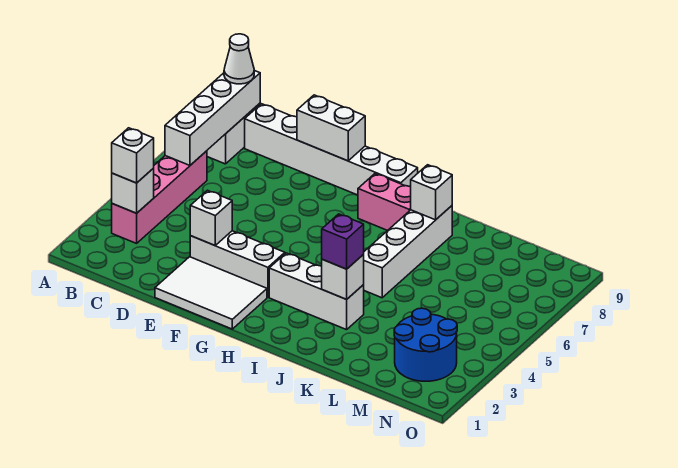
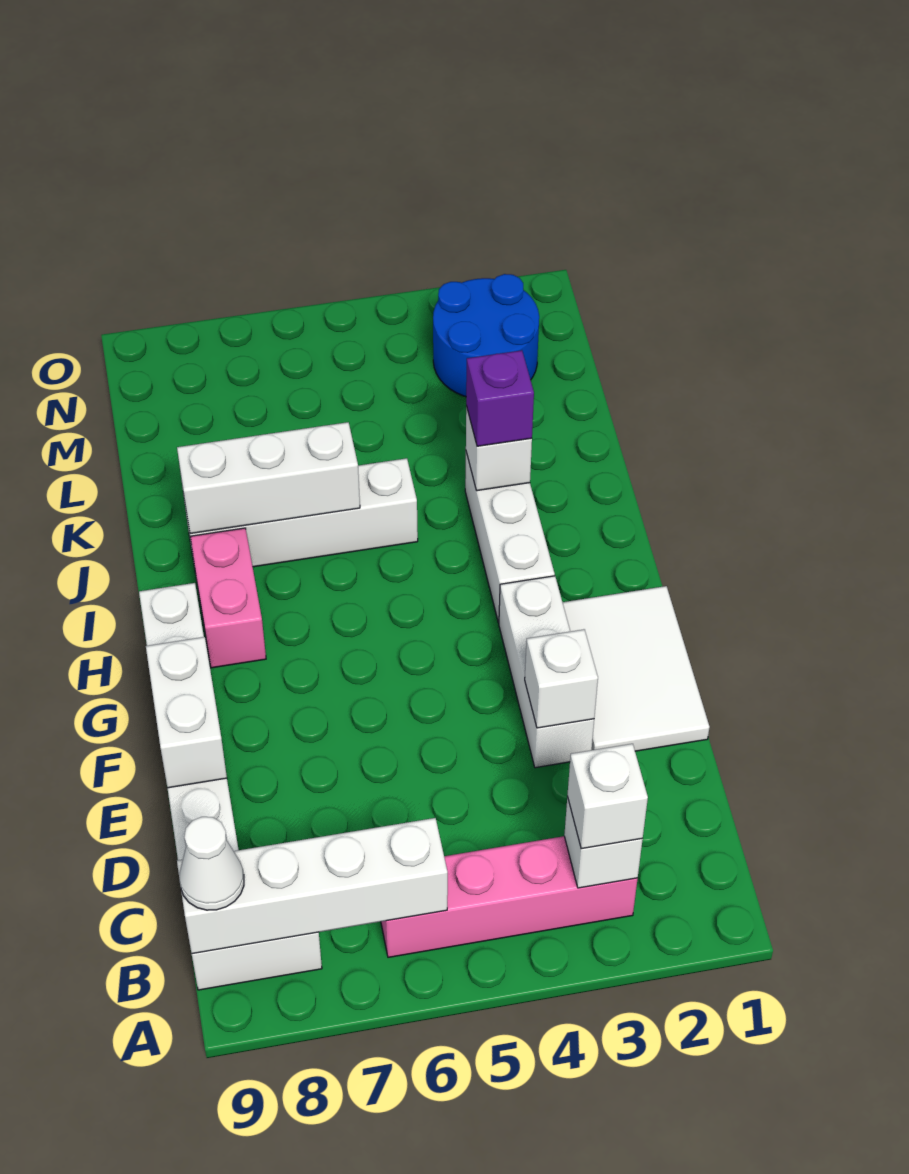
white brick J8 level 2 -> white brick J6:J8 level 2

